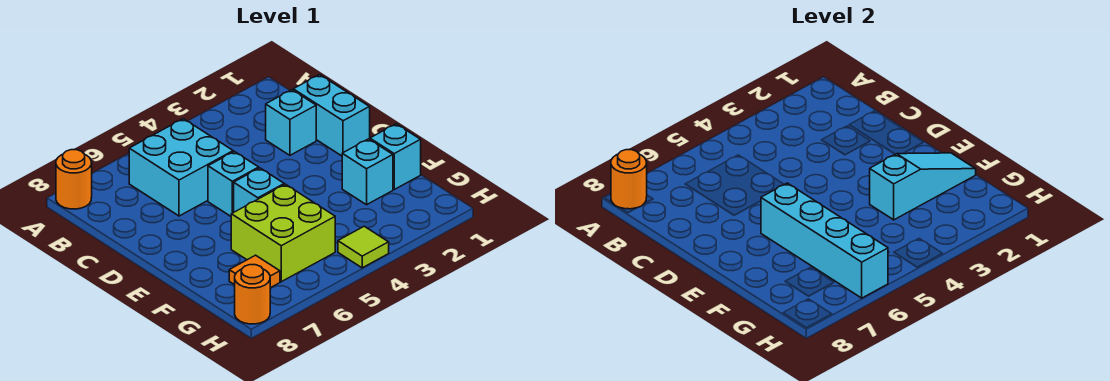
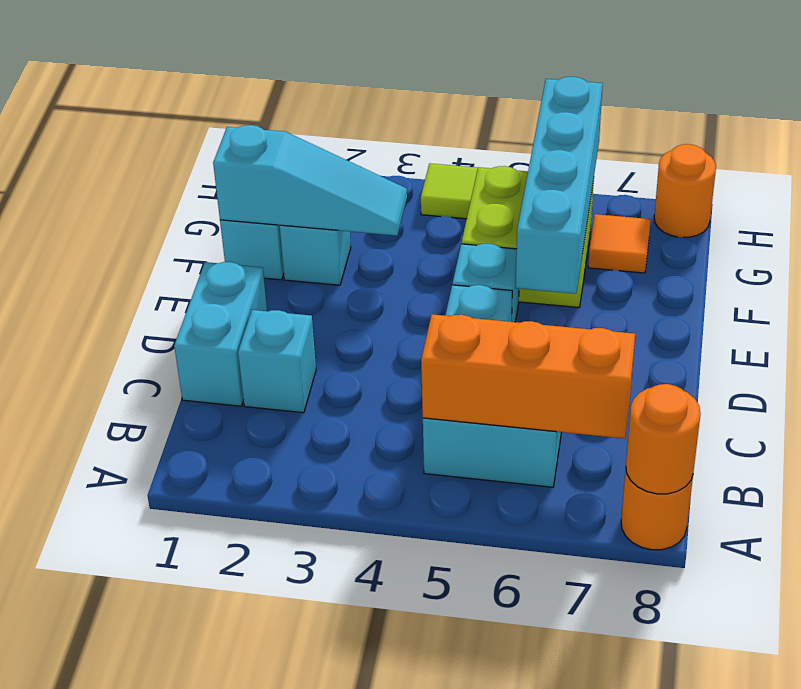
none -> orange brick B5:B7 level 2
cyan slope F1:F3 level 2 top 3 -> cyan slope F1:F3 level 2 top 1

